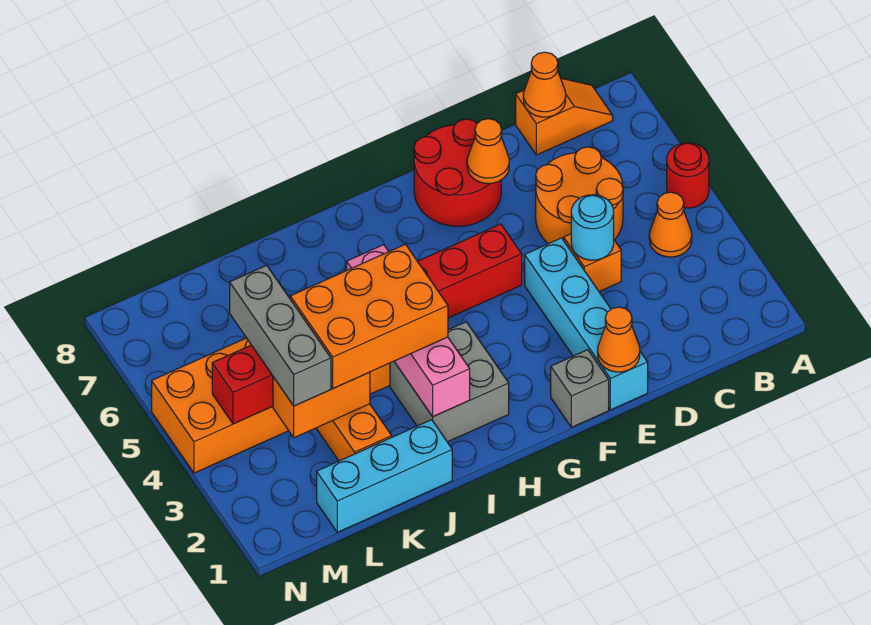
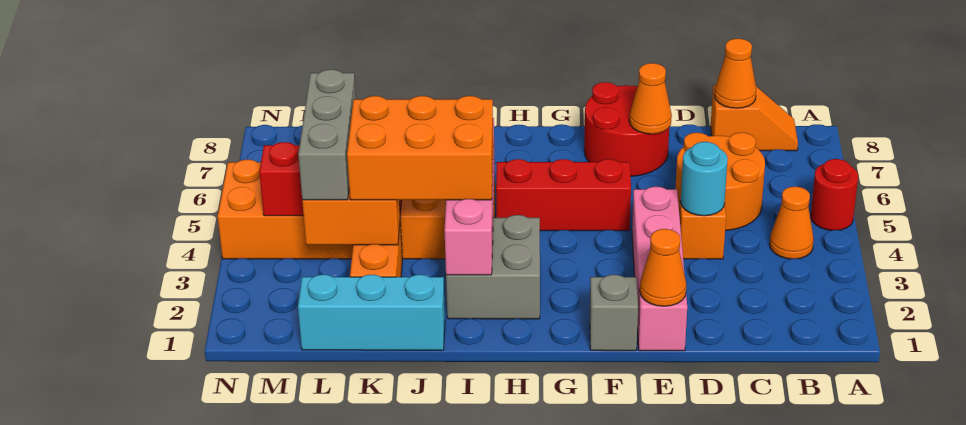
cyan brick E1:E4 level 1 -> pink brick E1:E4 level 1

